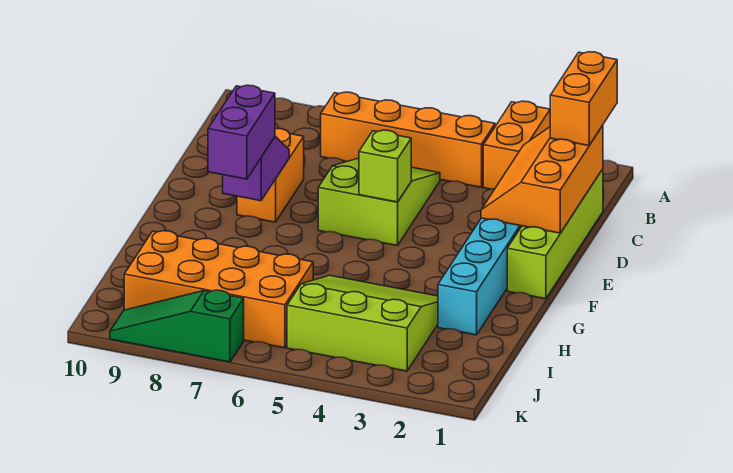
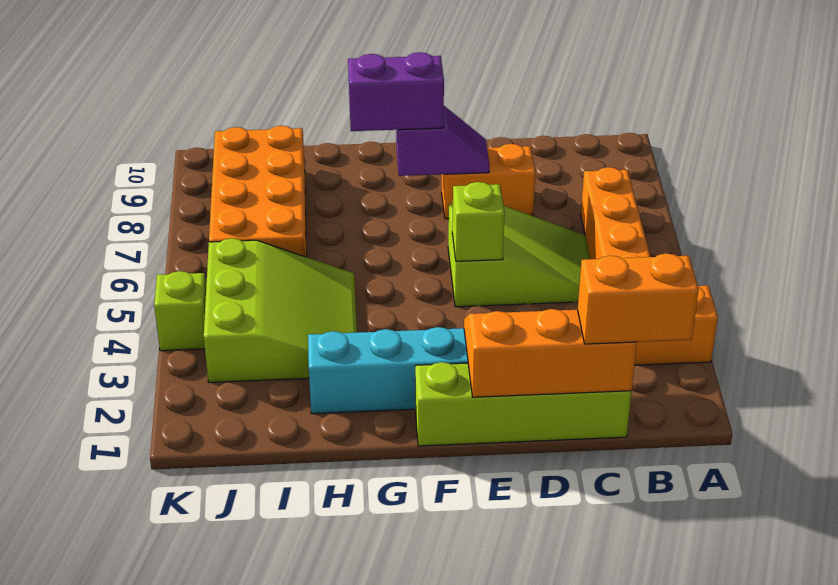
none -> lime brick K4 level 1
green slope K7:K9 level 1 top 7 -> none

